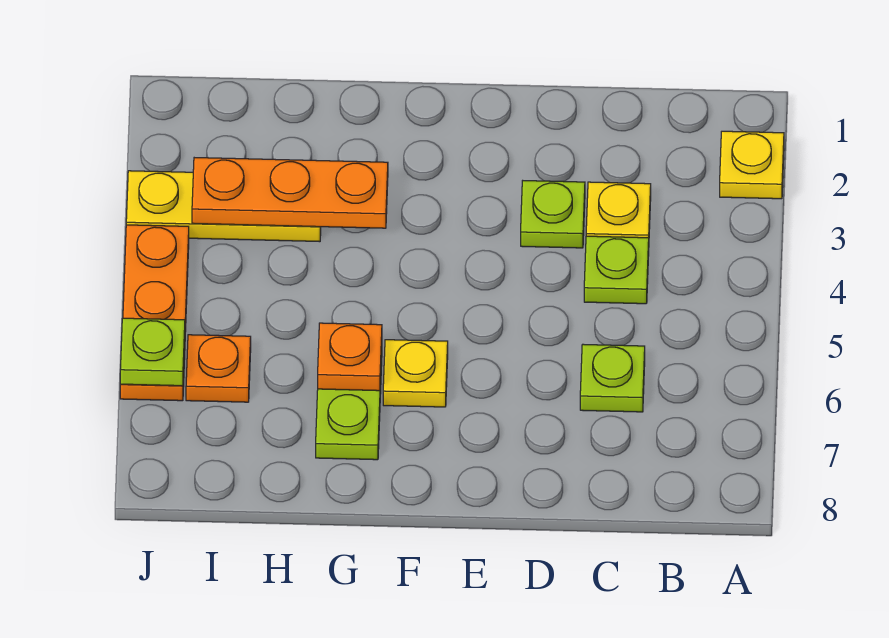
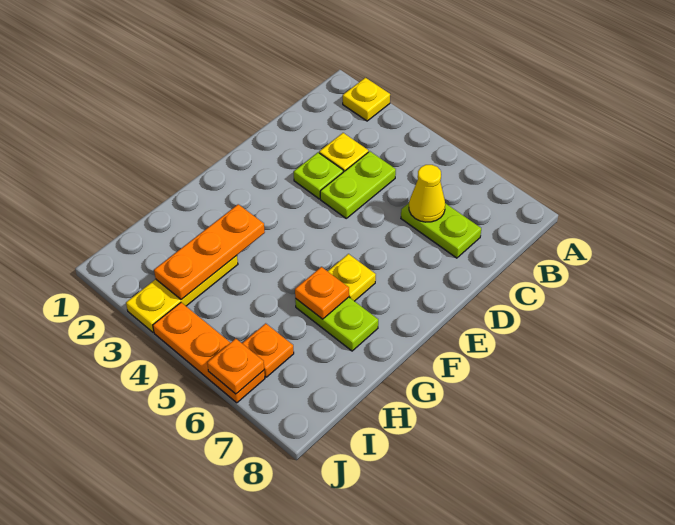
lime plate C4 level 1 -> lime plate C4:D4 level 1
lime plate C6 level 1 -> lime plate C6:C7 level 1
none -> yellow cone C6 level 2
lime plate J6 level 2 -> orange plate J6 level 2

